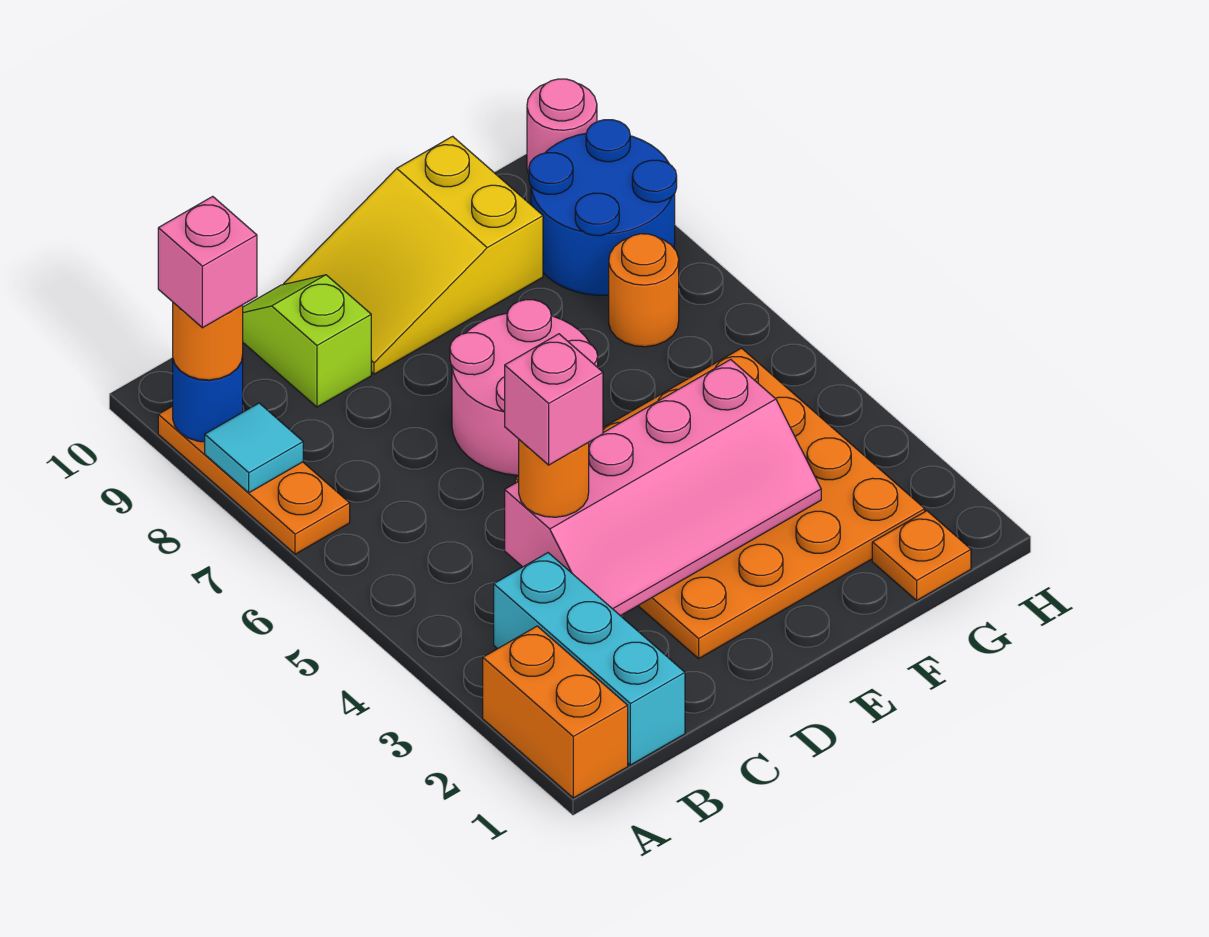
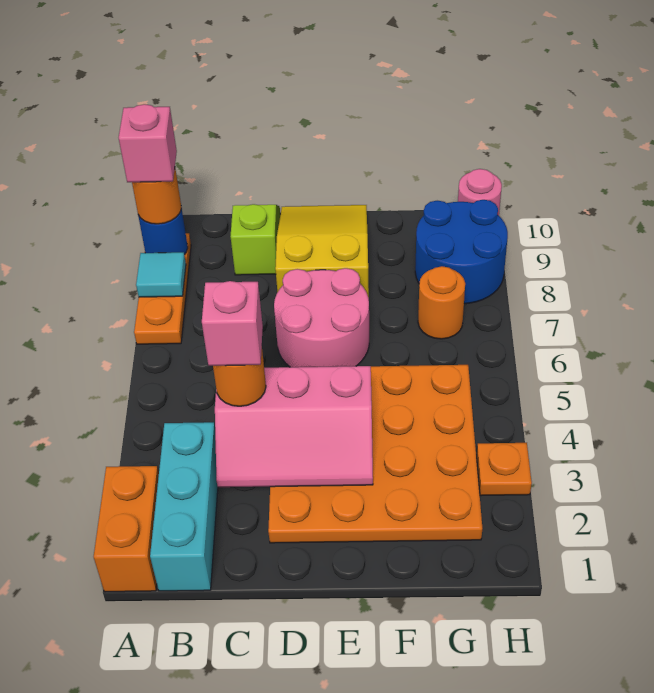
pink slope C3:F4 level 2 top 4 -> pink slope C3:E4 level 2 top 4
yellow slope D9:F10 level 1 top F -> yellow slope D8:E10 level 1 top 8
orange plate G1 level 1 -> orange plate H3 level 1

